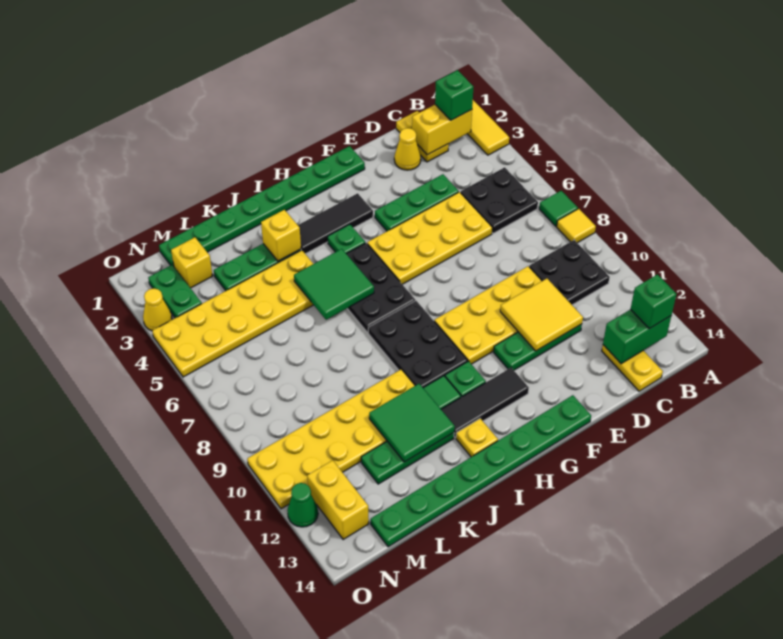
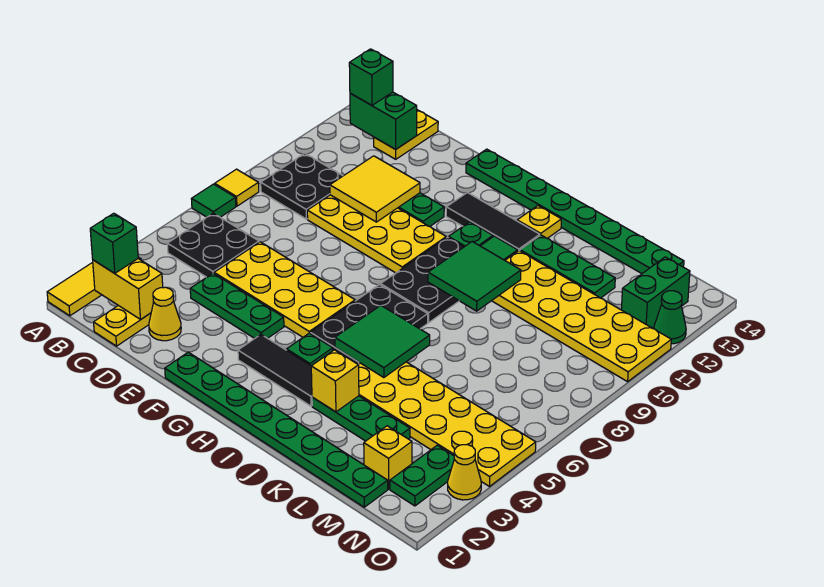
green tile J11:K12 level 2 -> green tile I9:J10 level 2
yellow brick N12:N13 level 1 -> green brick N12:N13 level 1

